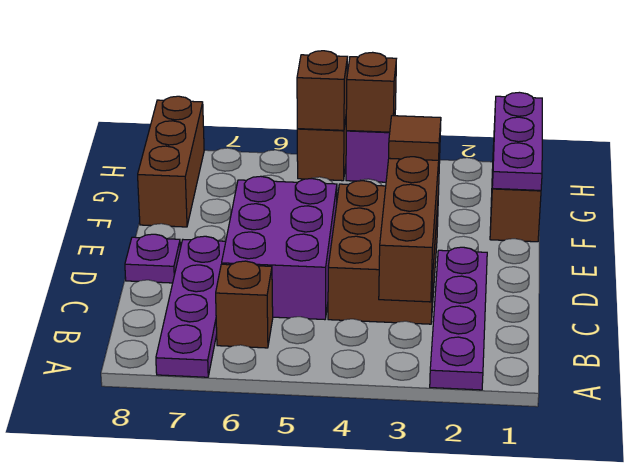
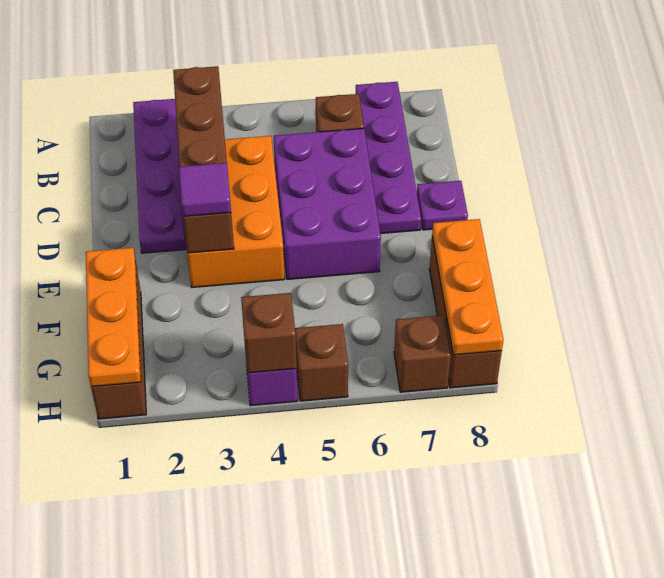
brown brick C3:E4 level 1 -> orange brick C3:E4 level 1
brown tile E3 level 3 -> purple tile E3 level 3
purple plate F1:H1 level 2 -> orange plate F1:H1 level 2
none -> orange plate F8:H8 level 2
brown brick H5 level 2 -> brown brick H7 level 1

